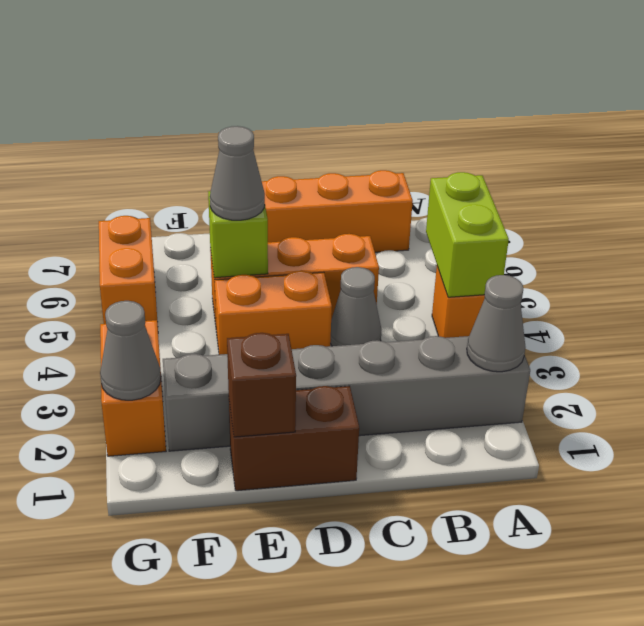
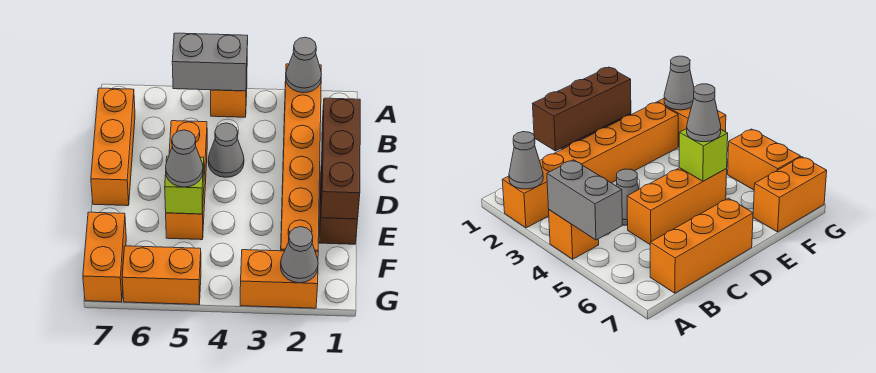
grey brick A2:F2 level 1 -> orange brick A2:F2 level 1
lime brick A4:A5 level 2 -> grey brick A4:A5 level 2
orange brick D4:E4 level 1 -> orange brick F7:G7 level 1
brown brick E1 level 2 -> brown brick C1:E1 level 2

